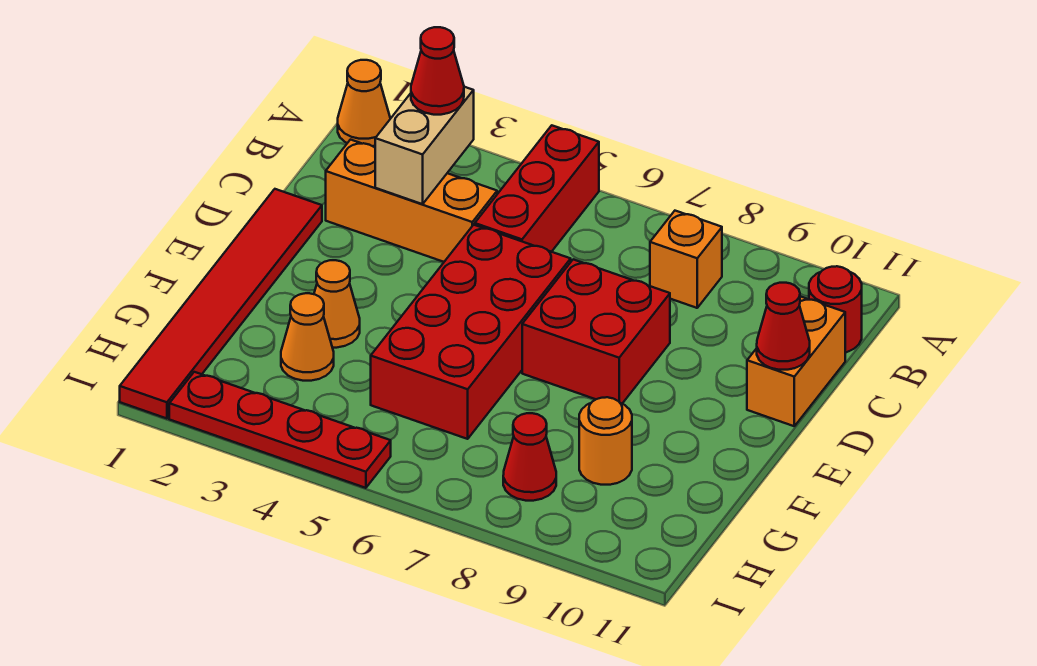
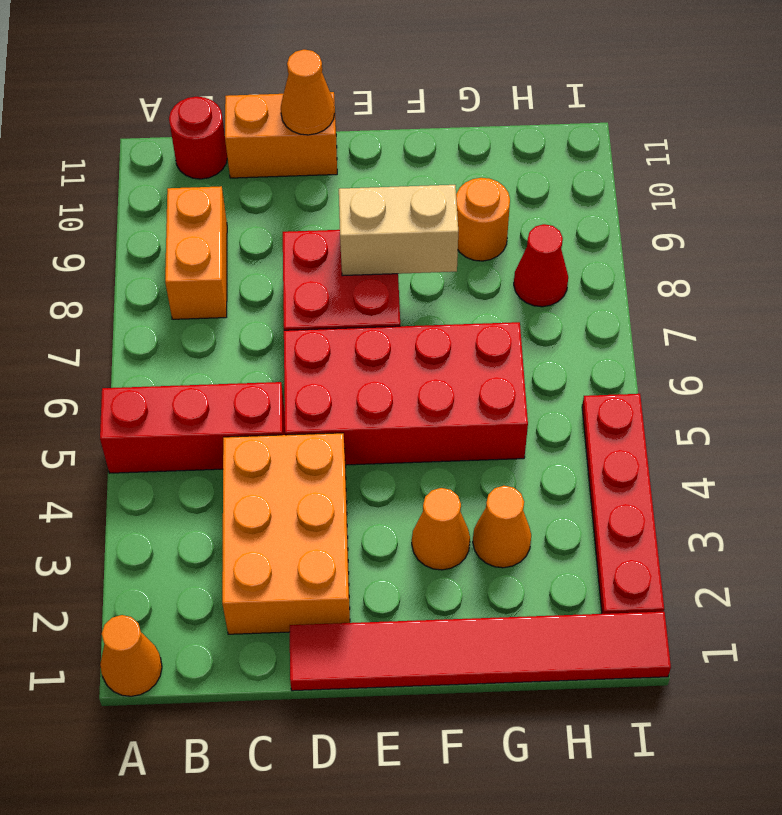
tan brick B3:C3 level 2 -> tan brick E8:F8 level 2
red cone B3 level 3 -> none
orange brick B8 level 1 -> orange brick B8:B9 level 1
orange brick C2:C4 level 1 -> orange brick C2:D4 level 1
red cone D11 level 2 -> orange cone D11 level 2

